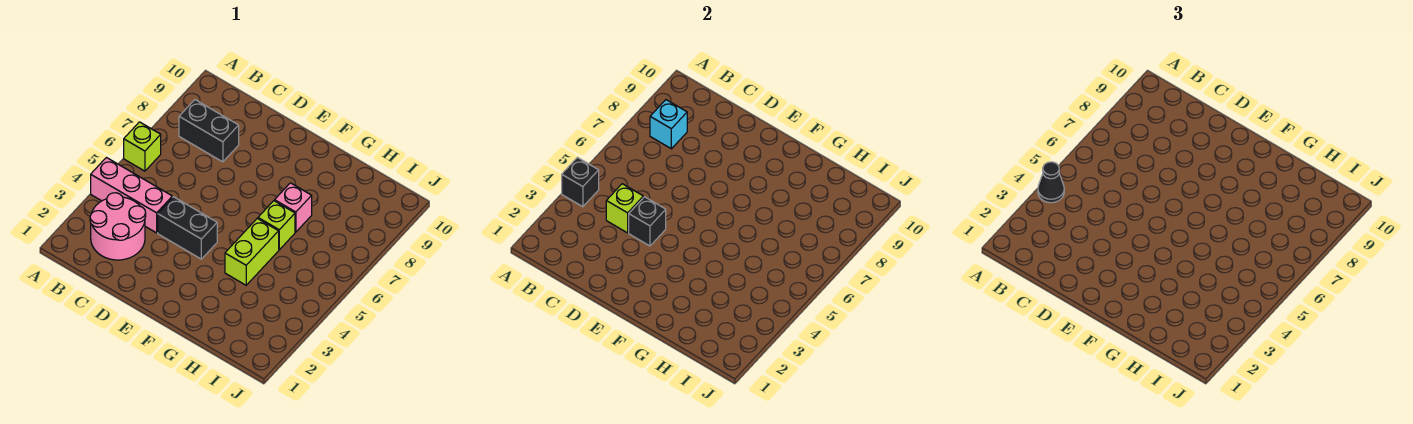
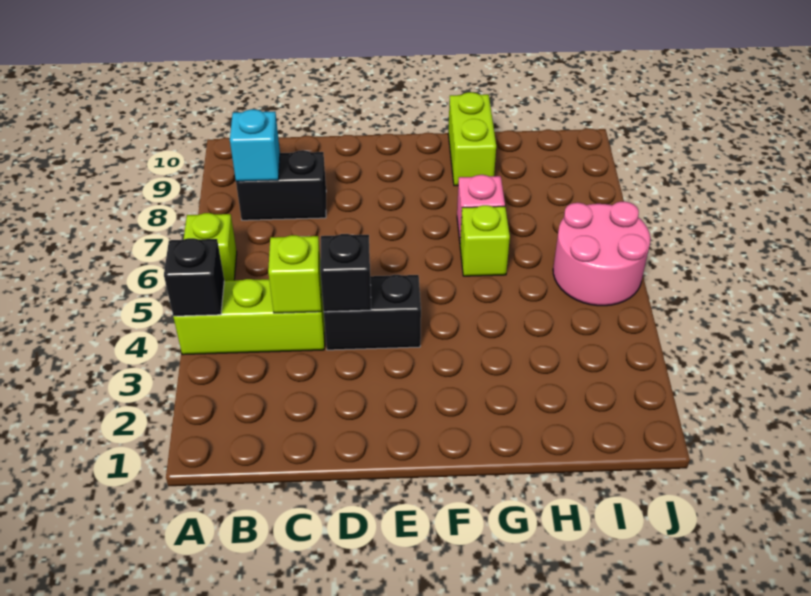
pink brick A4:C4 level 1 -> lime brick A4:C4 level 1
black cone A4 level 3 -> none
pink round brick B2:C3 level 1 -> pink round brick I5:J6 level 1
lime brick G4:G5 level 1 -> lime brick G9:G10 level 1

